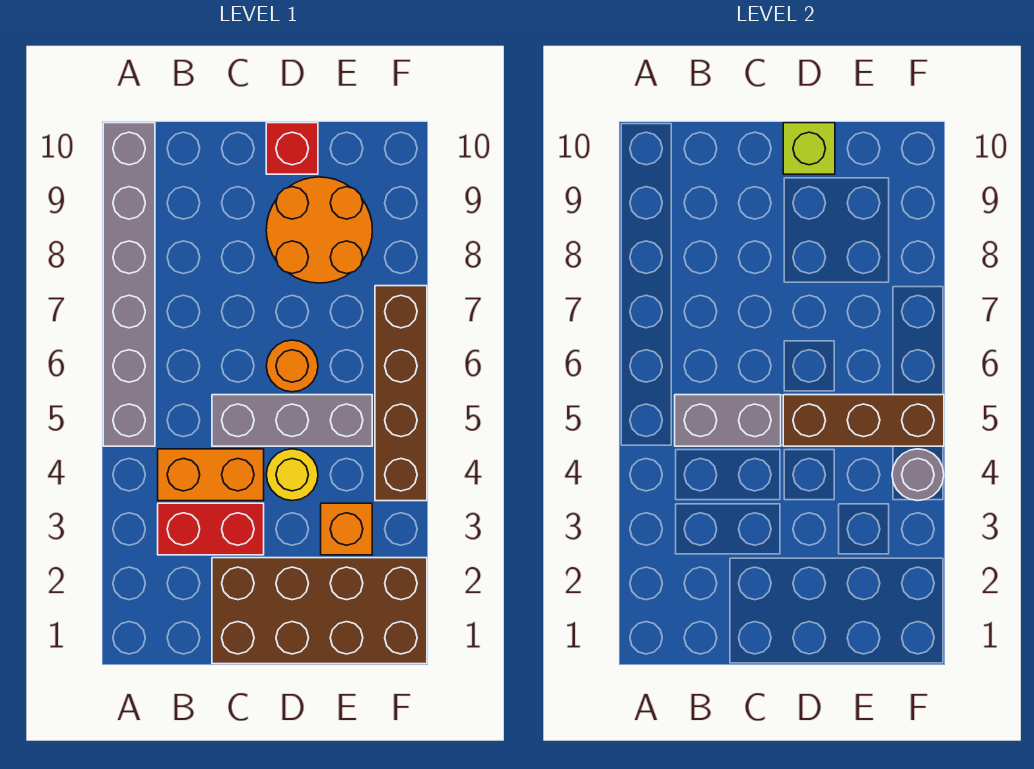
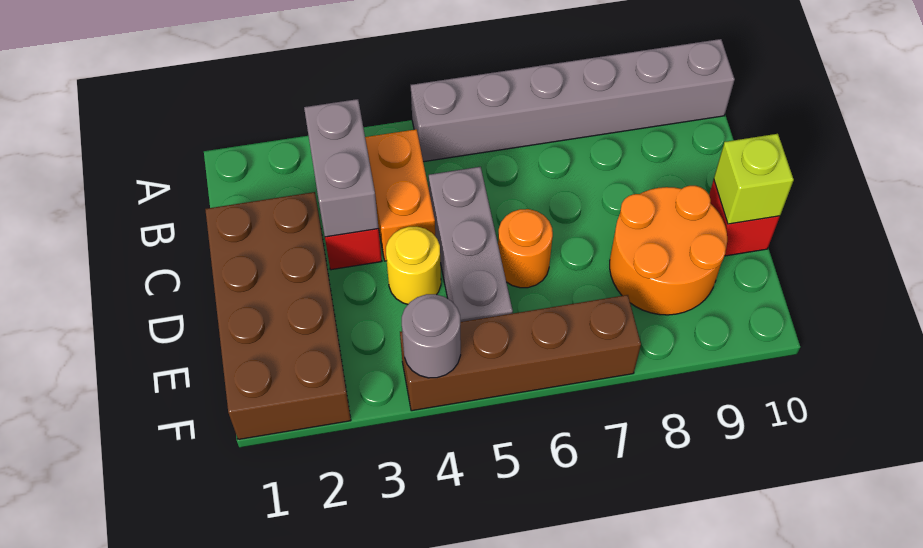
grey brick B5:C5 level 2 -> grey brick B3:C3 level 2
brown brick D5:F5 level 2 -> none
orange brick E3 level 1 -> none

